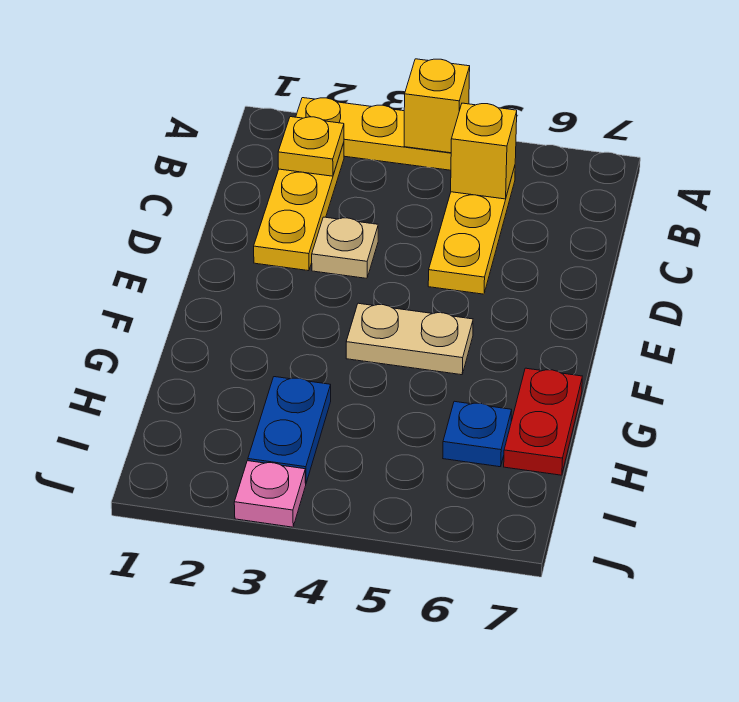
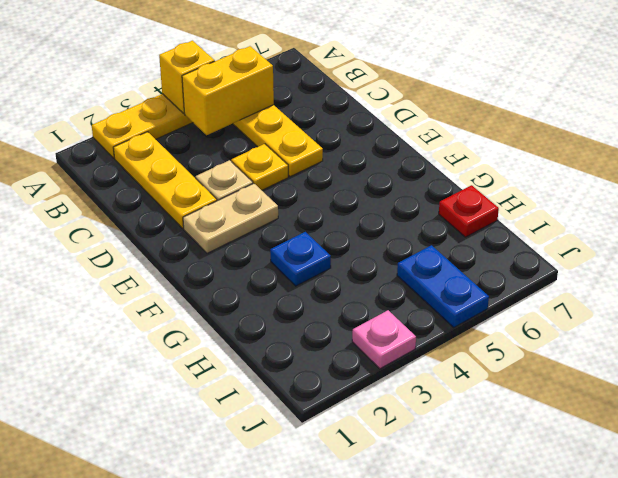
yellow plate B2 level 2 -> yellow plate D4 level 1
yellow brick B5 level 2 -> yellow brick B4:B5 level 2
tan plate F4:F5 level 1 -> tan plate E2:E3 level 1
red plate G7:H7 level 1 -> red plate H7 level 1
blue plate H3:I3 level 1 -> blue plate I5:J5 level 1
blue plate H6 level 1 -> blue plate G3 level 1

